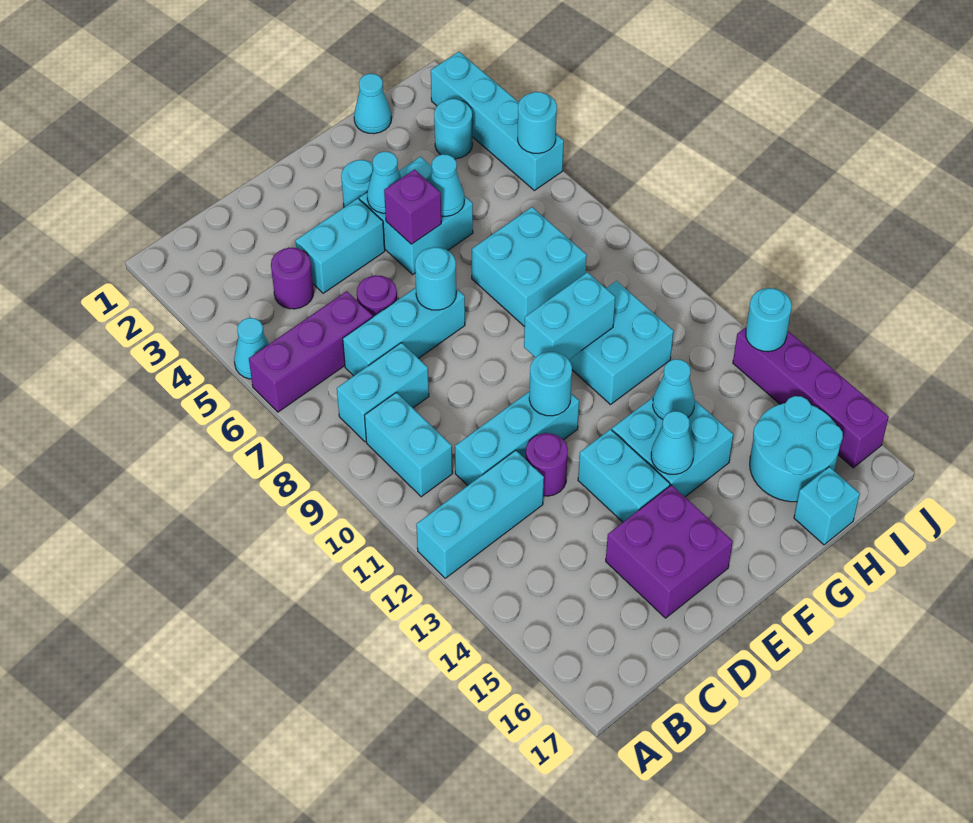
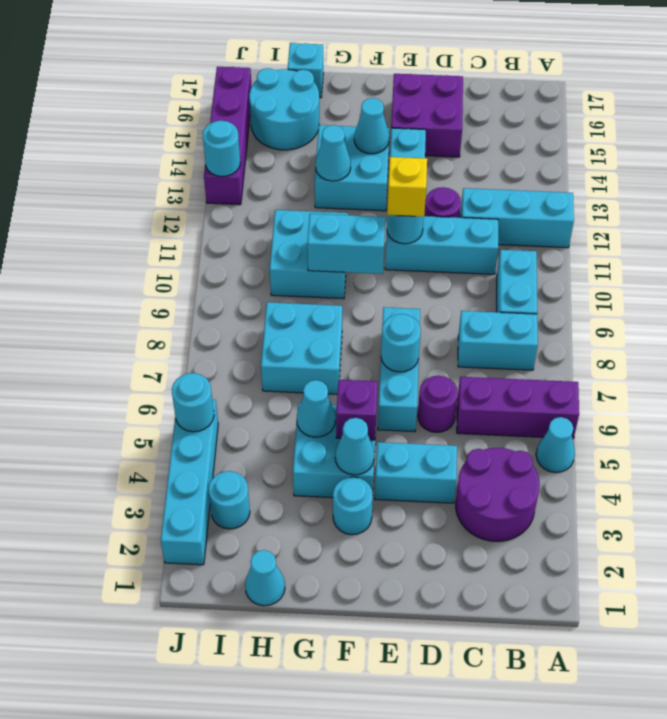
purple round brick C4 level 1 -> purple round brick B3:C4 level 1
cyan brick C7:E7 level 1 -> cyan brick E6:E8 level 1
none -> yellow brick E11 level 3

